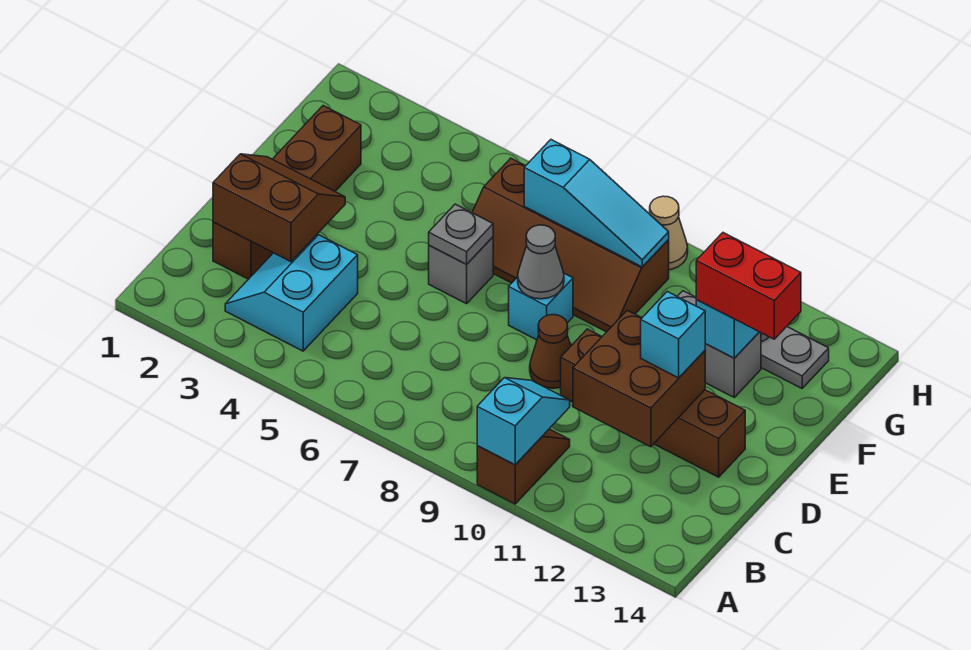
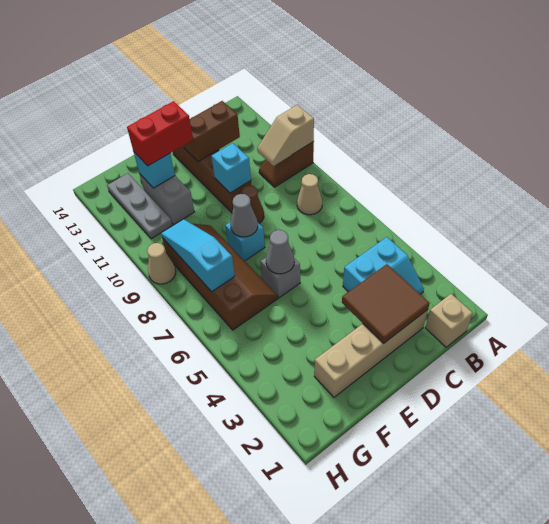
cyan slope A10:B10 level 2 top A -> tan slope A10:B10 level 2 top A
none -> tan brick B1 level 1
none -> tan cone B8 level 1
brown brick C2:F2 level 1 -> tan brick C2:F2 level 1
brown slope C2:D3 level 2 top C -> brown tile C2:D3 level 2
brown brick C11:D12 level 2 -> brown brick C12:D12 level 2
cyan brick D12 level 3 -> cyan brick D10 level 2
grey plate E6 level 2 -> grey cone E6 level 2
red brick F12:F13 level 3 -> red brick E12:F12 level 3

